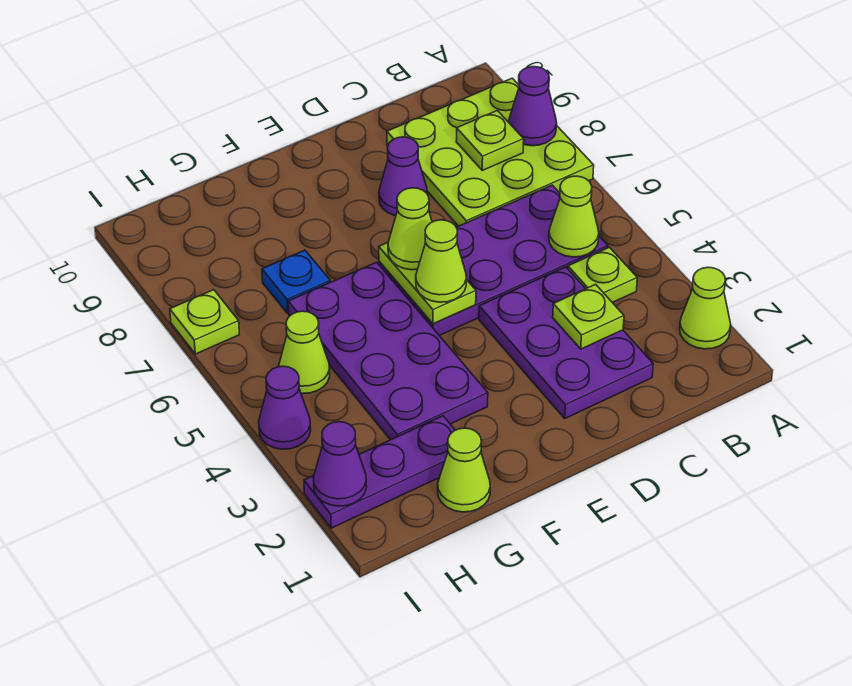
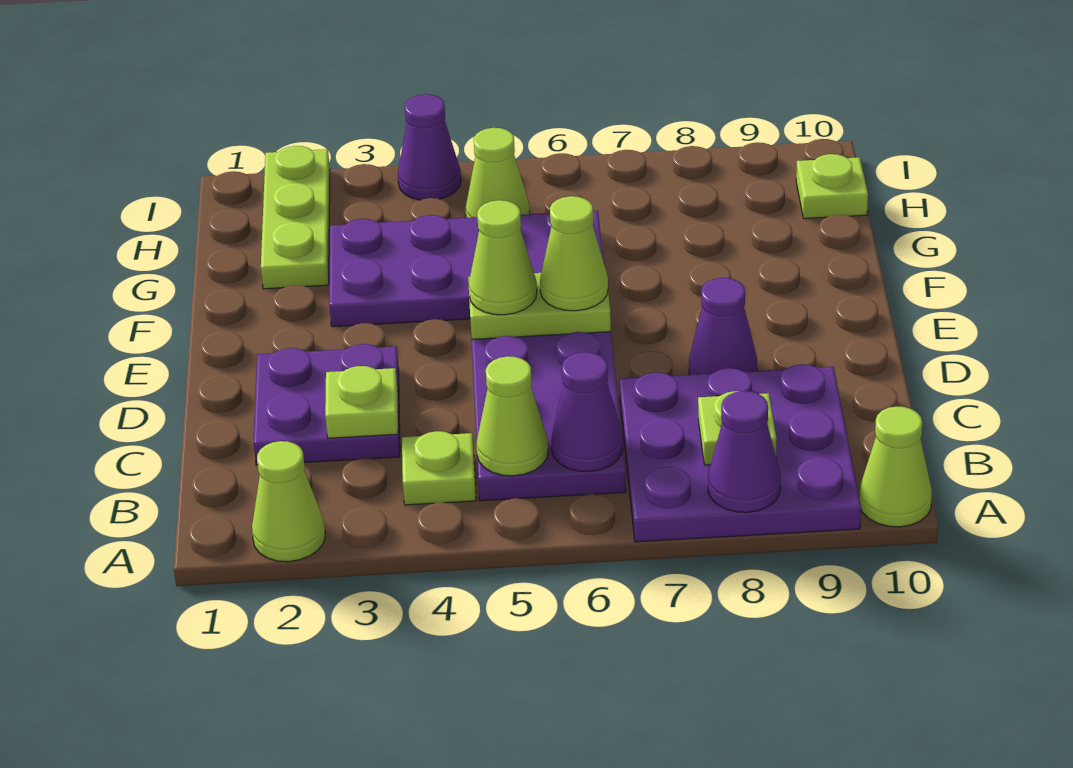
lime plate A7:C9 level 1 -> purple plate A7:C9 level 1
purple plate C2:D4 level 1 -> purple plate C2:D3 level 1
lime cone G1 level 1 -> lime cone A10 level 1
purple plate G2:I2 level 1 -> lime plate G2:I2 level 1
blue plate G7 level 1 -> none
purple cone I2 level 2 -> purple cone B6 level 2
lime plate I7 level 1 -> lime plate H10 level 1

